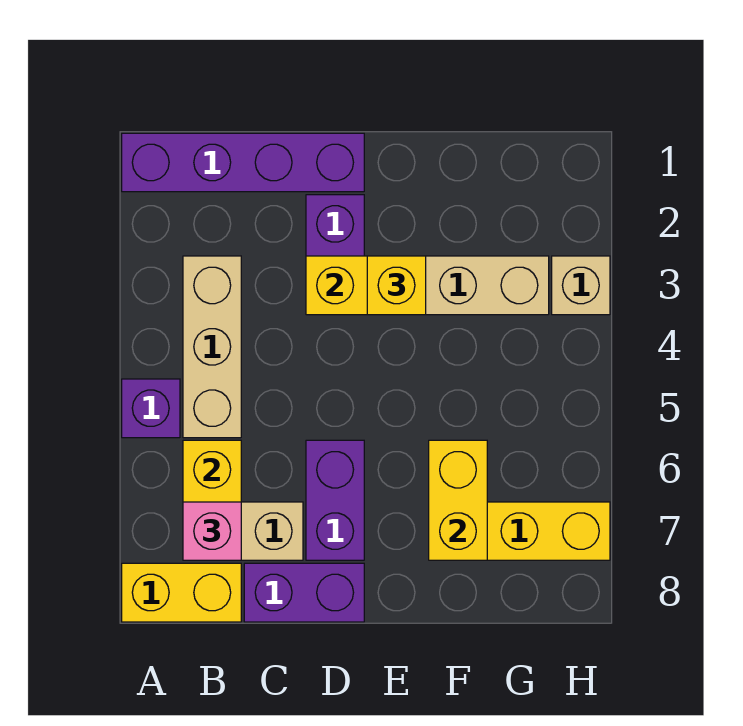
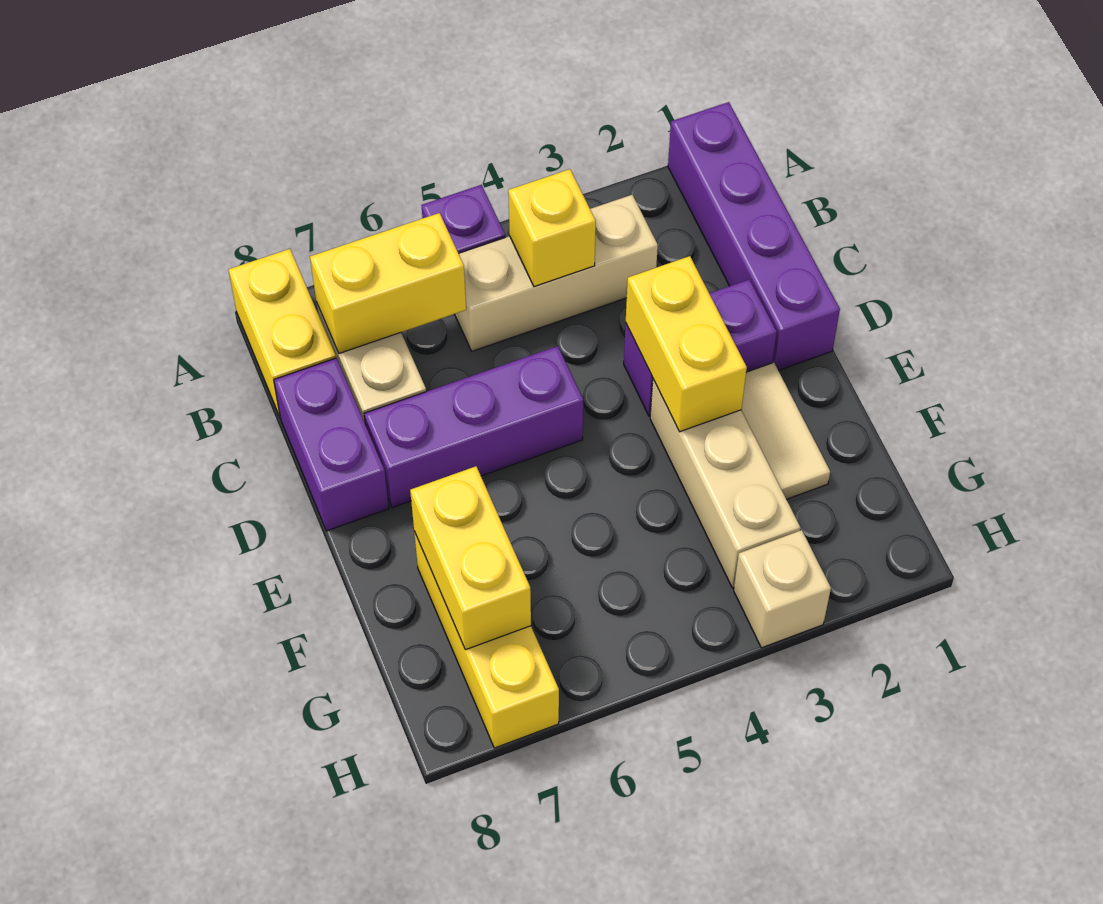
pink brick B7 level 3 -> none
purple brick D6:D7 level 1 -> purple brick D5:D7 level 1
none -> tan tile E2:F2 level 1
yellow brick E3 level 3 -> yellow brick B4 level 2
yellow brick F6:F7 level 2 -> yellow brick F7:G7 level 2

